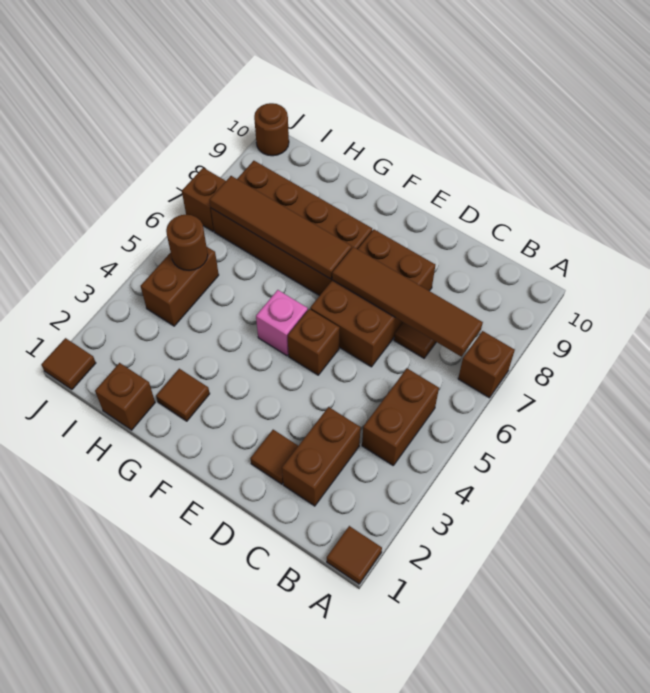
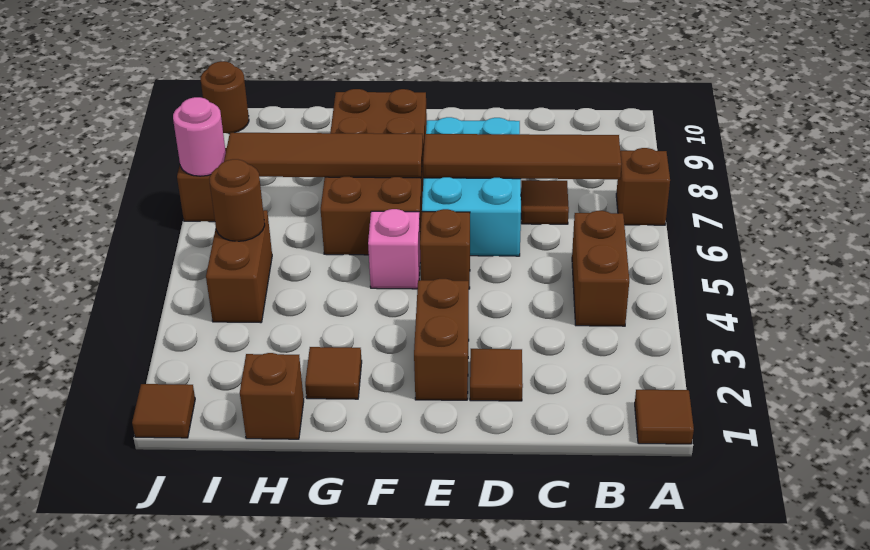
brown brick C2:C3 level 1 -> brown brick E2:E3 level 1
brown brick D6:E8 level 1 -> cyan brick D6:E8 level 1
brown brick F7:I8 level 1 -> brown brick F6:G9 level 1
none -> pink round brick J7 level 2

